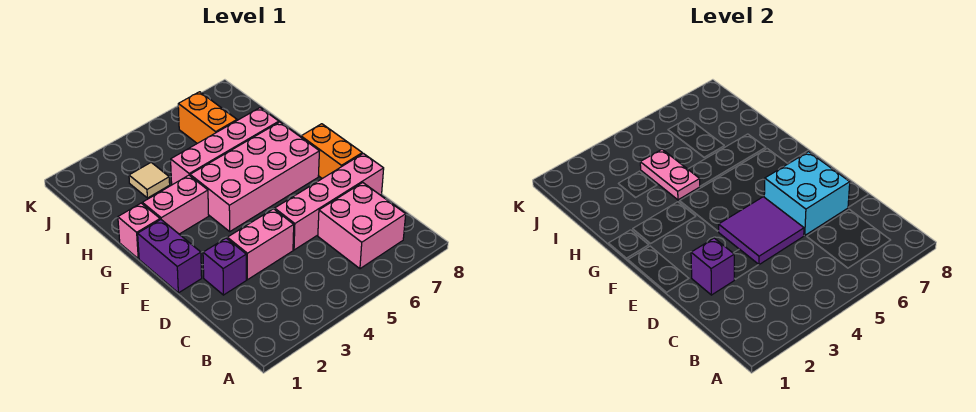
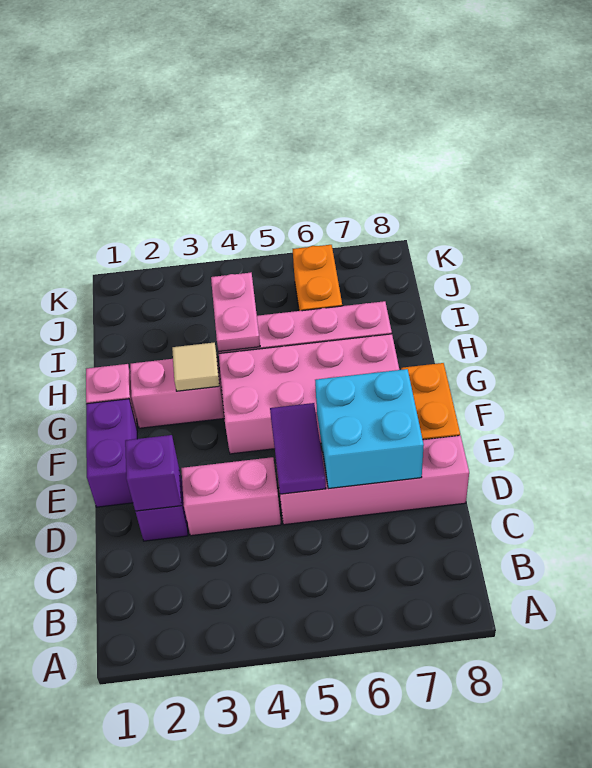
pink brick B6:C7 level 1 -> none
purple tile D4:E5 level 2 -> purple tile D5:E5 level 2
tan tile I3 level 1 -> tan tile G3 level 2

